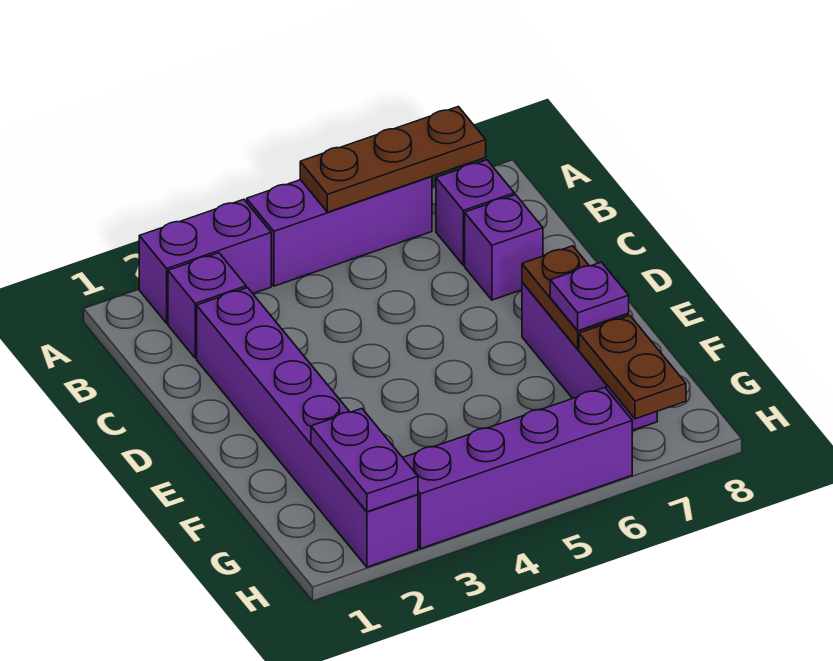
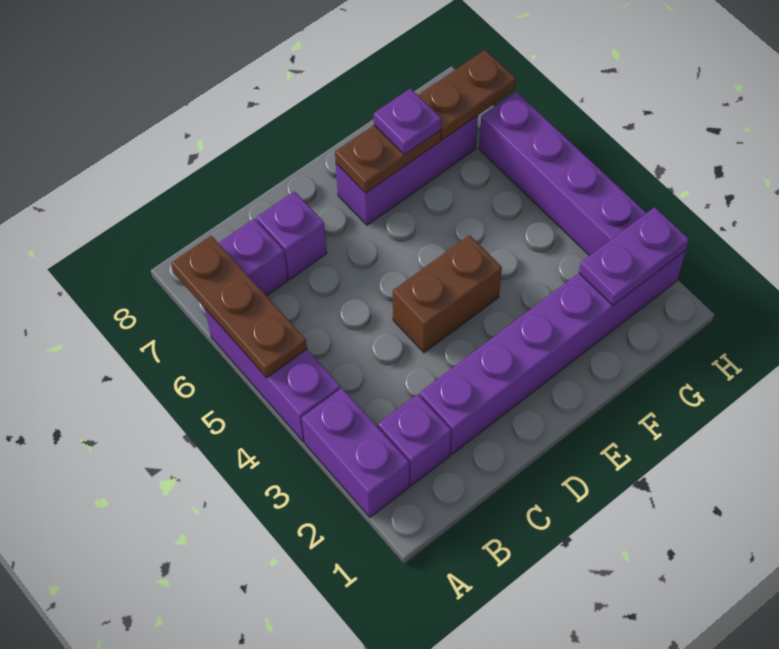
none -> brown brick D4:E4 level 1

